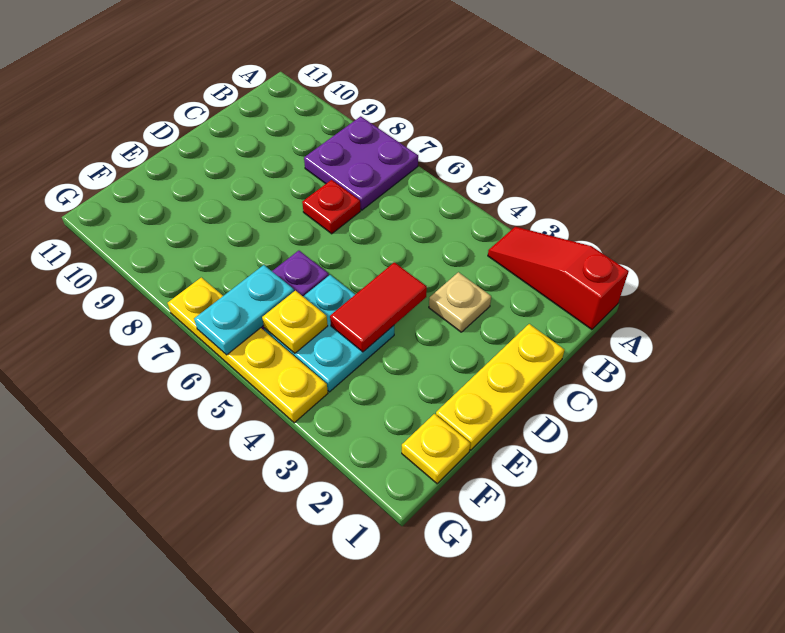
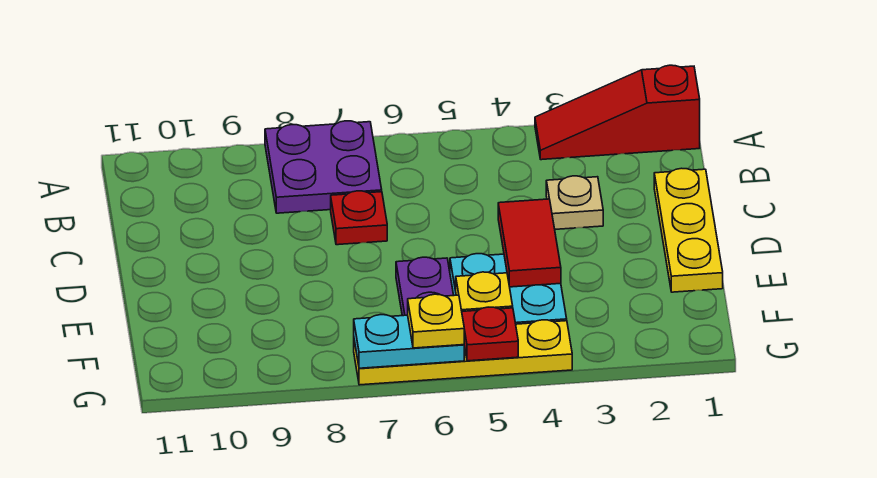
yellow plate F1 level 1 -> yellow plate G6 level 3
cyan plate F6:G6 level 2 -> cyan plate G6:G7 level 2
none -> red plate G5 level 2

